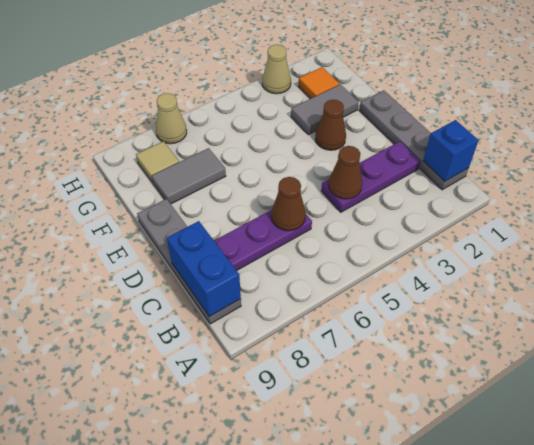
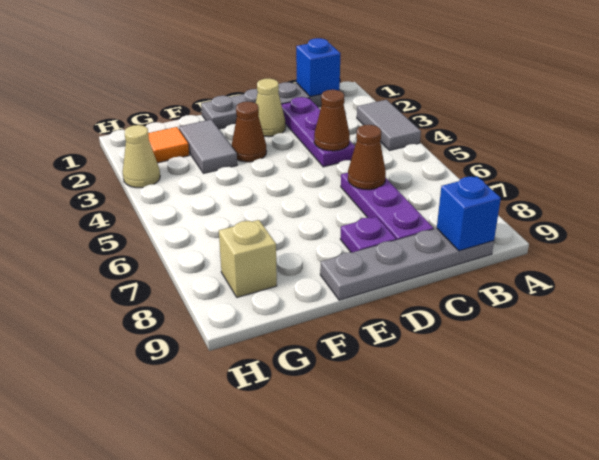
blue brick B9:C9 level 2 -> blue brick B9 level 2
none -> purple plate D8 level 1
grey tile F7:F8 level 1 -> grey tile A3:A4 level 1
tan tile G8 level 1 -> tan brick G8 level 1
tan cone H7 level 1 -> tan cone D2 level 1

